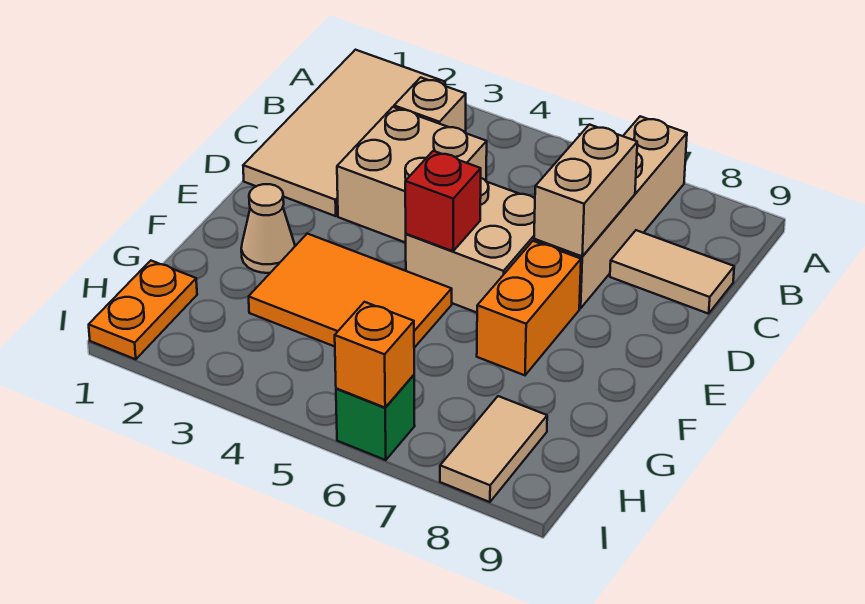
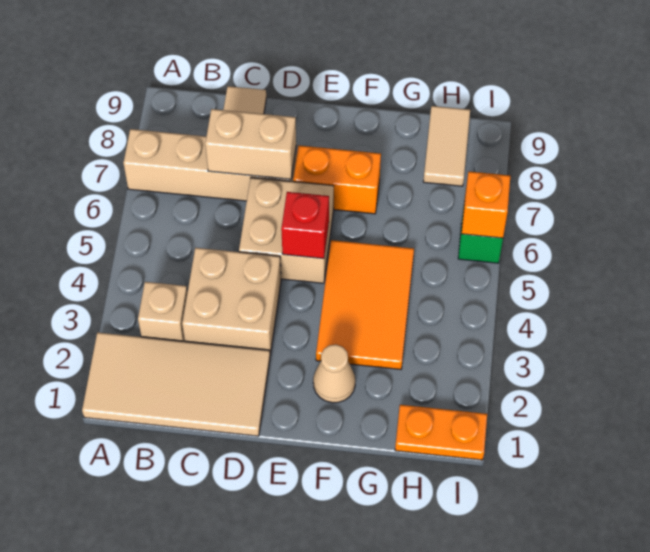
tan tile H8:I8 level 1 -> tan tile H8:H9 level 1

